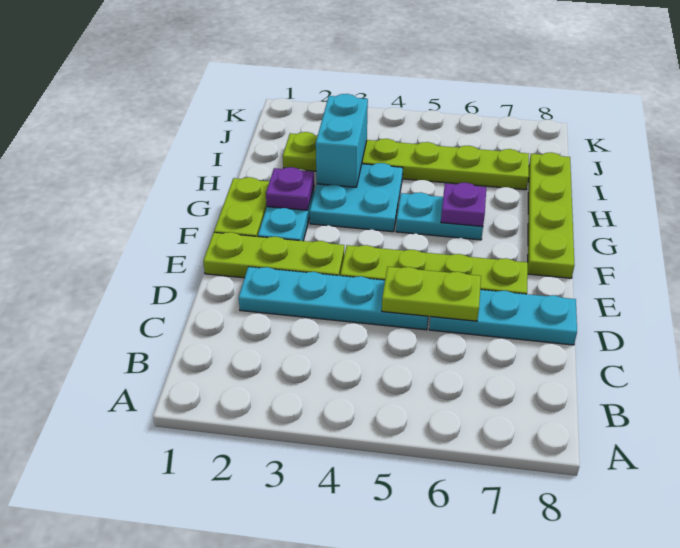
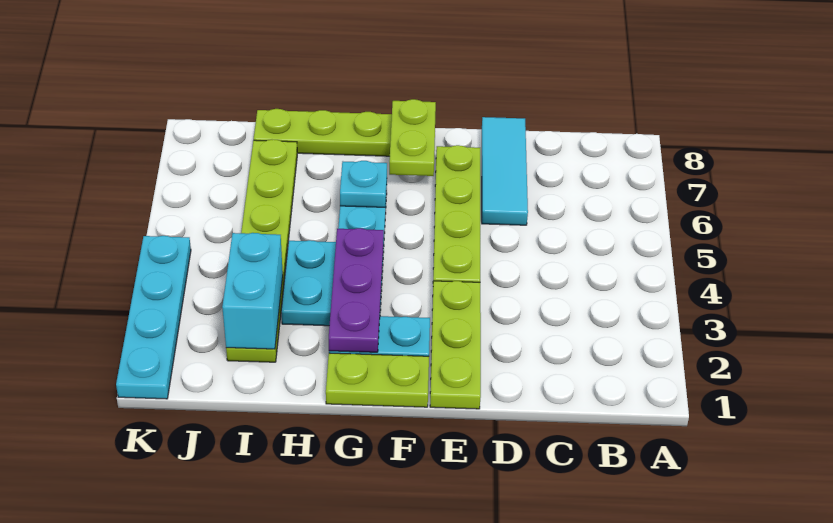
cyan plate D2:D5 level 1 -> cyan plate K1:K4 level 1
lime plate D5:D6 level 2 -> lime plate F7:F8 level 2
cyan plate D6:D8 level 1 -> cyan tile D6:D8 level 1
purple plate G2 level 2 -> purple plate G2:G4 level 2
purple plate G6 level 2 -> cyan plate G6 level 2
cyan brick H3:I3 level 2 -> cyan brick I2:I3 level 2

